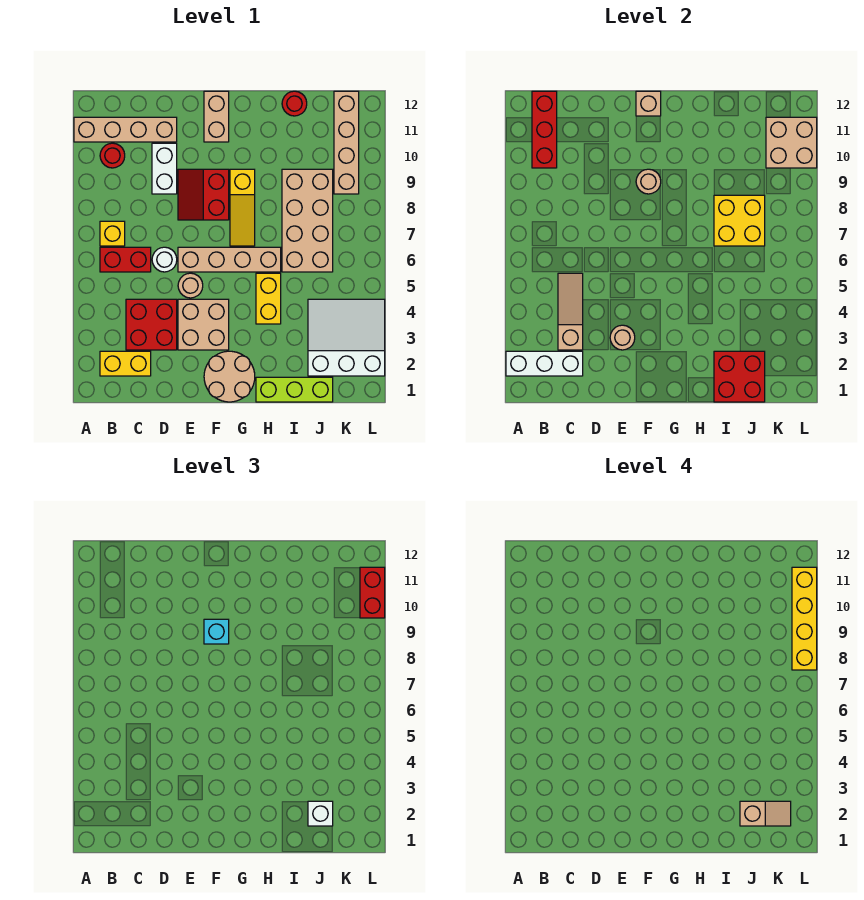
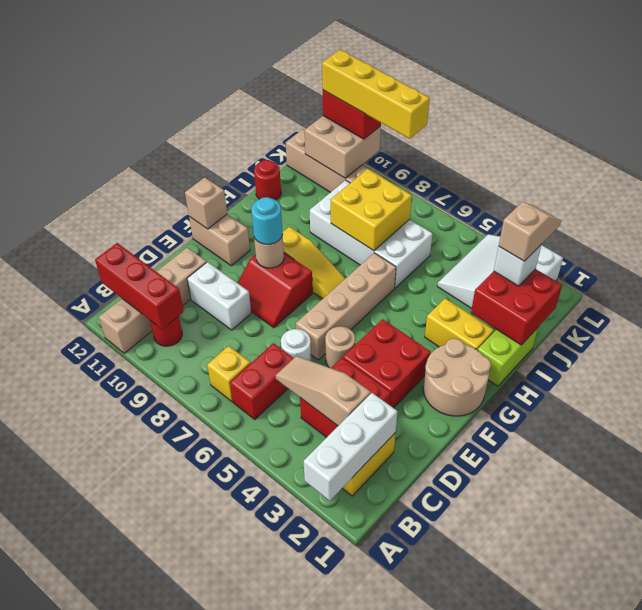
tan brick E3:F4 level 1 -> red brick E3:F4 level 1
tan round brick E3 level 2 -> none
cyan brick F9 level 3 -> cyan round brick F9 level 3
lime brick H1:J1 level 1 -> lime brick H1:I1 level 1
yellow brick H4:H5 level 1 -> yellow brick H2:H3 level 1
tan brick I6:J9 level 1 -> white brick I6:J9 level 1

